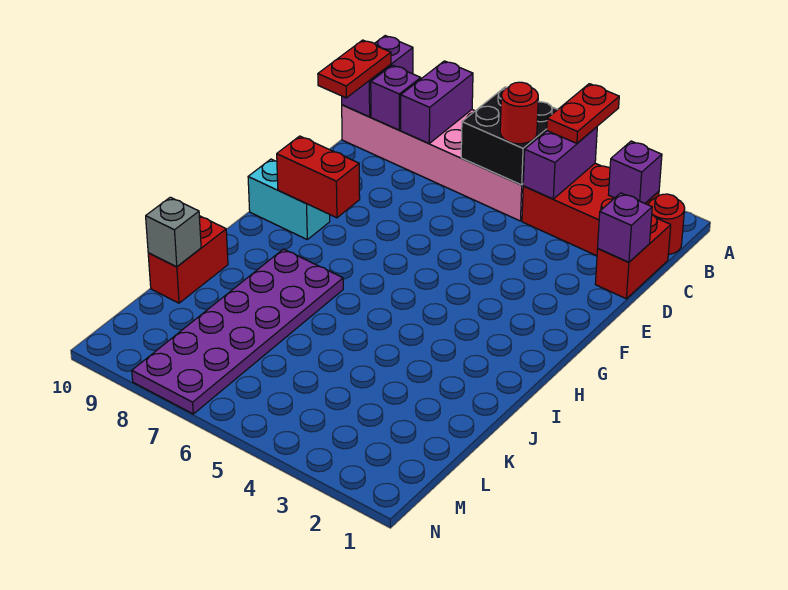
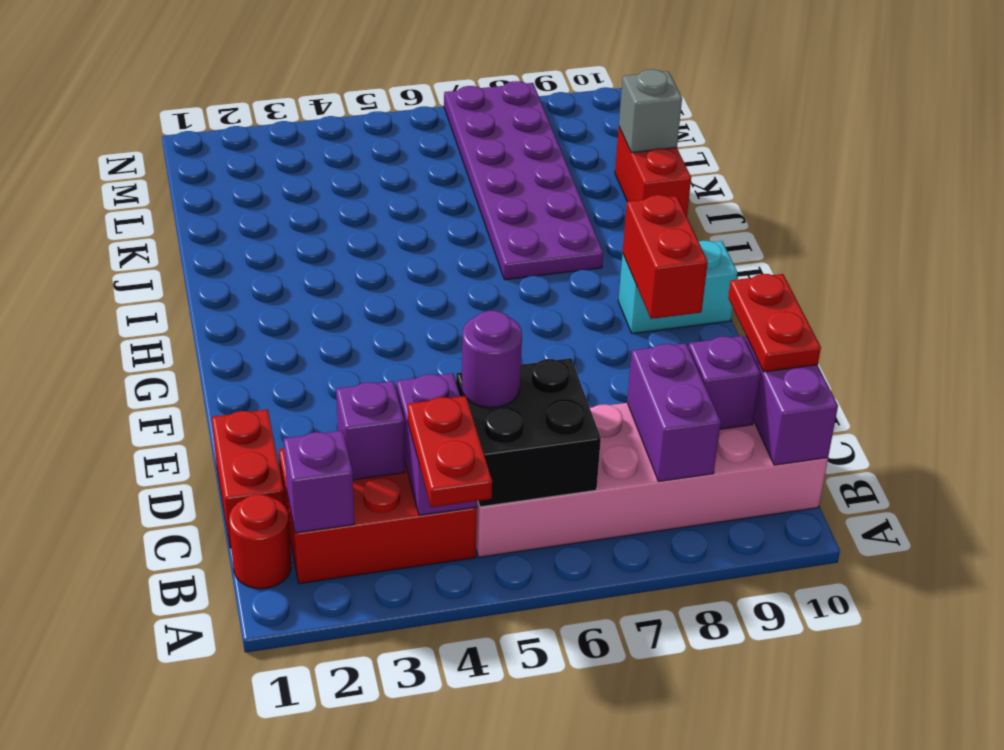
red round brick C5 level 3 -> purple round brick C5 level 3
purple brick D1 level 2 -> purple brick C3 level 2
red brick G8:G9 level 2 -> red brick F9:G9 level 2

